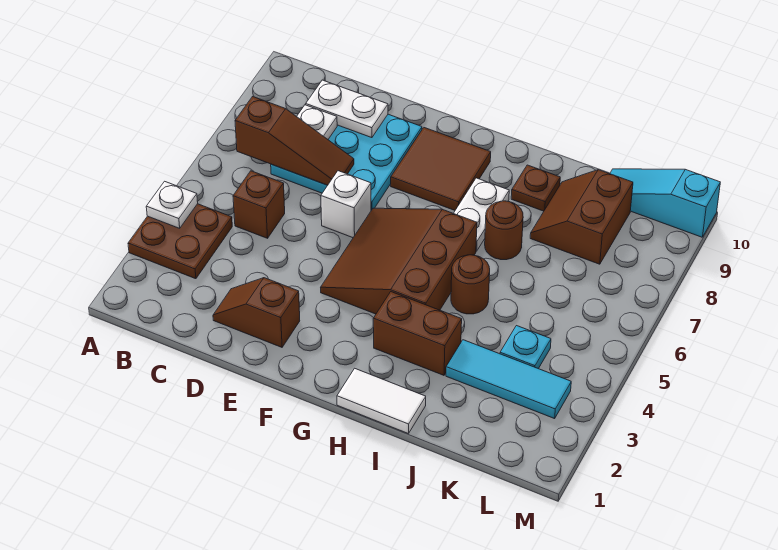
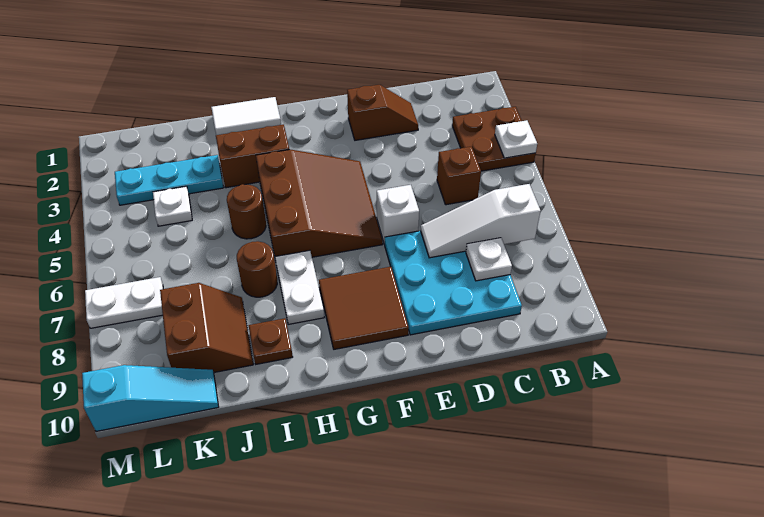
brown slope B7:D7 level 2 top B -> white slope B7:D7 level 2 top B
white plate C9:D9 level 2 -> white plate L7:M7 level 1
cyan tile J3:L3 level 1 -> cyan plate J3:L3 level 1
cyan plate K4 level 1 -> white plate K4 level 1

